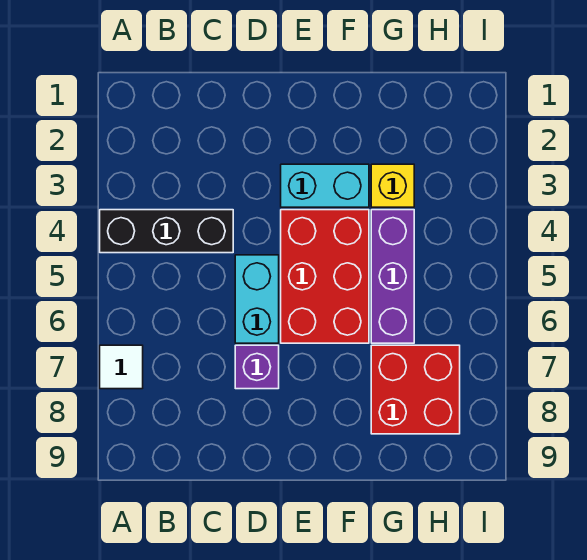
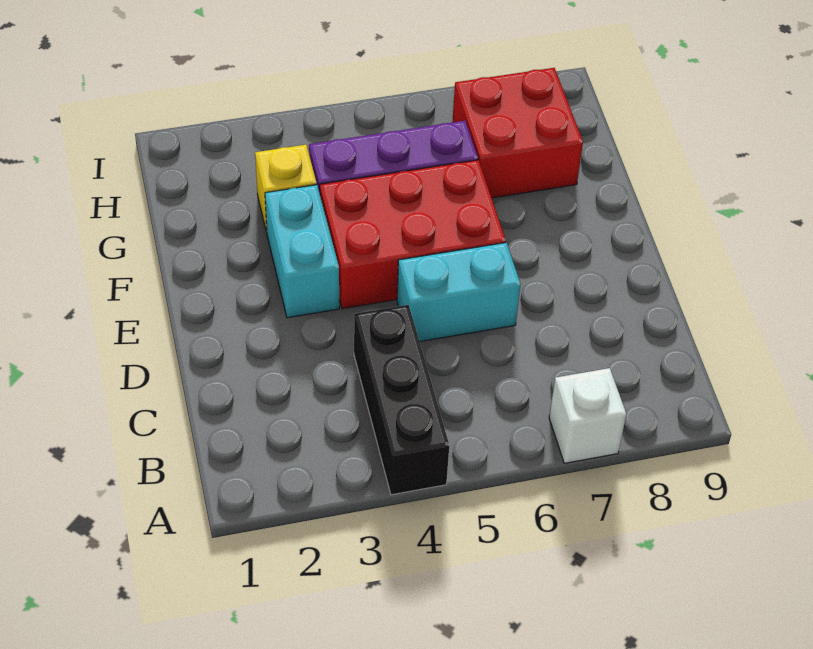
white tile A7 level 1 -> white brick A7 level 1
purple brick D7 level 1 -> none

